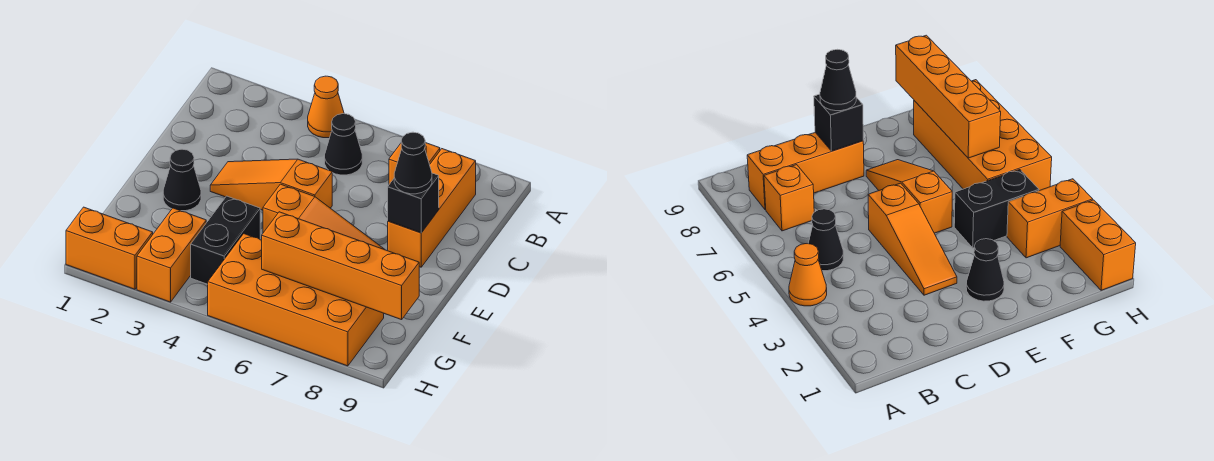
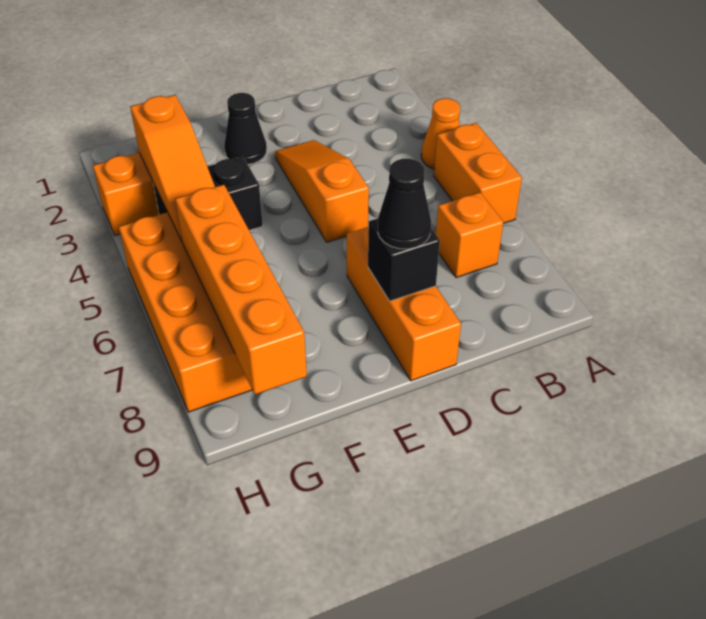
black cone B5 level 1 -> none
orange brick B8:D8 level 1 -> orange brick D7:D9 level 1
orange slope E5:E7 level 1 top 5 -> orange slope G3:G5 level 2 top 3
orange brick H1:H2 level 1 -> orange brick A5:A6 level 1

